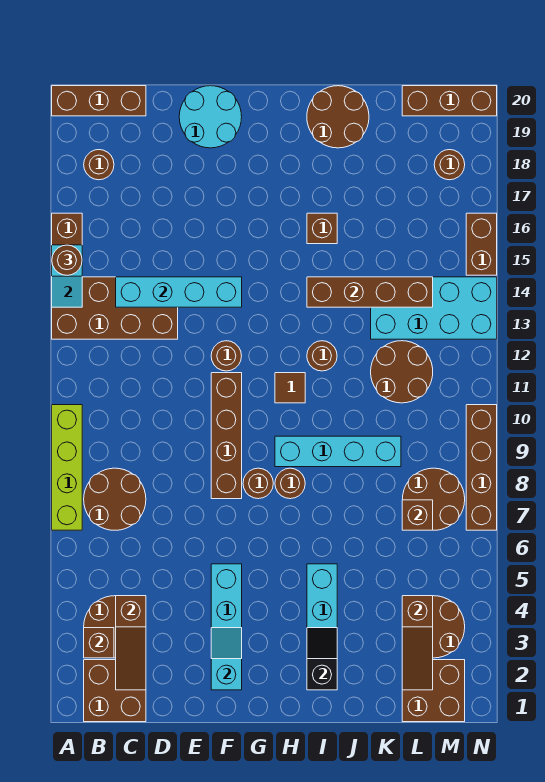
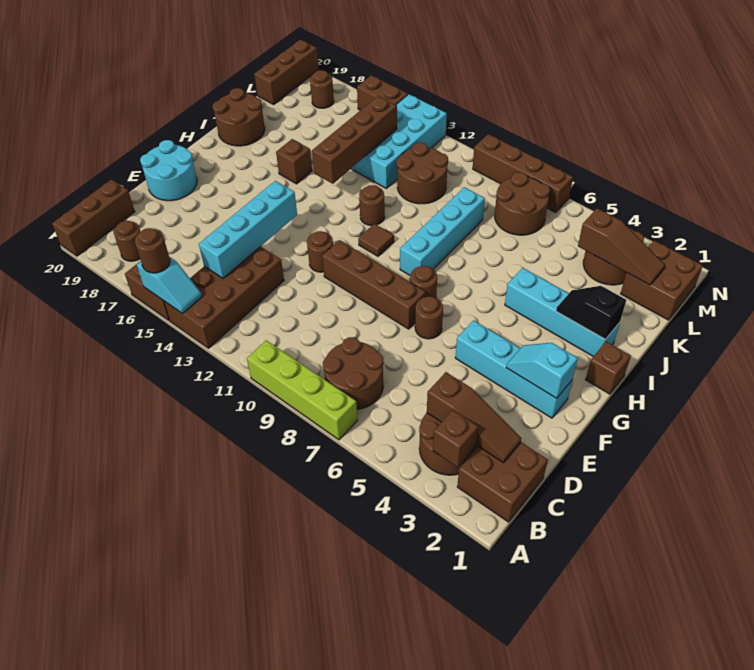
brown round brick H8 level 1 -> brown round brick F7 level 1
brown brick L7 level 2 -> brown brick H1 level 1

